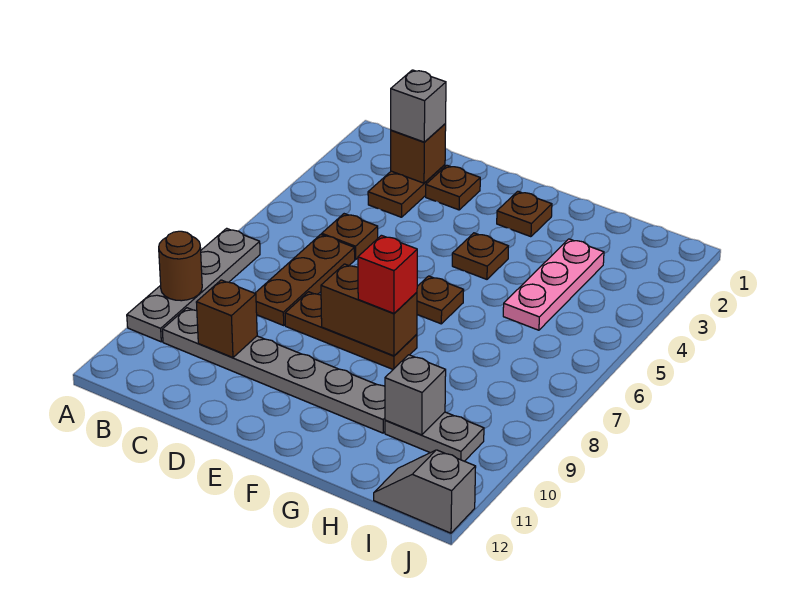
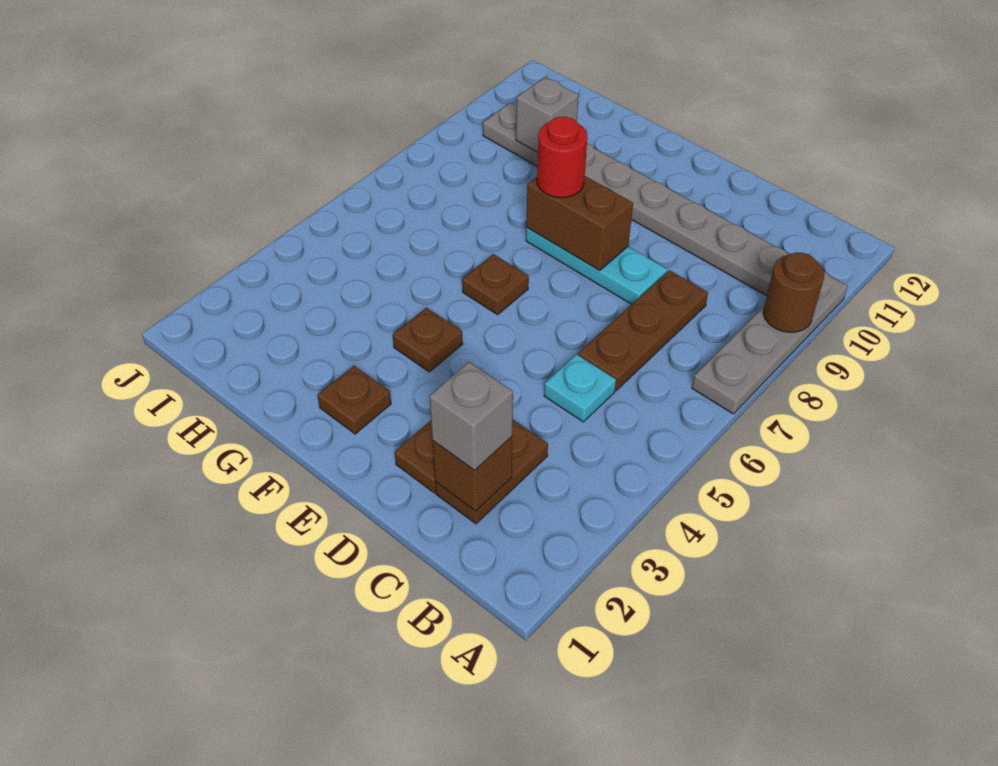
brown plate C5 level 1 -> cyan plate C5 level 1
brown brick C10 level 2 -> none
brown plate D8:F8 level 1 -> cyan plate D8:F8 level 1
red brick F8 level 3 -> red round brick F8 level 3
pink plate H3:H5 level 1 -> none
grey slope I12:J12 level 1 top J -> none

